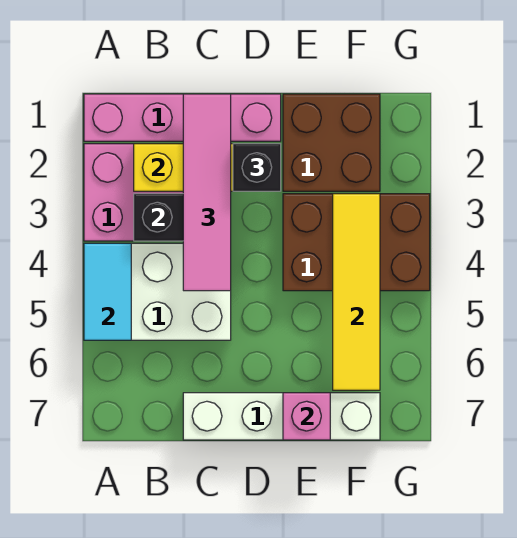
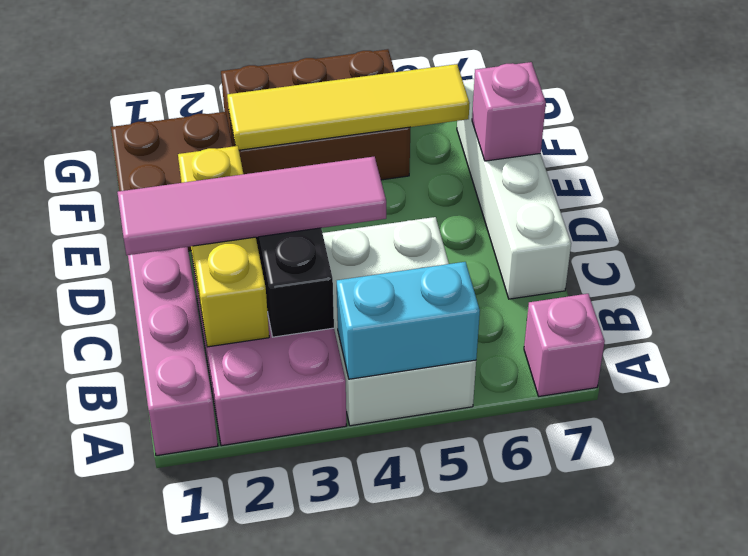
cyan tile A4:A5 level 2 -> cyan brick A4:A5 level 2
none -> pink brick A7 level 1
black brick D2 level 3 -> none
brown brick E3:G4 level 1 -> brown brick F3:G5 level 1

